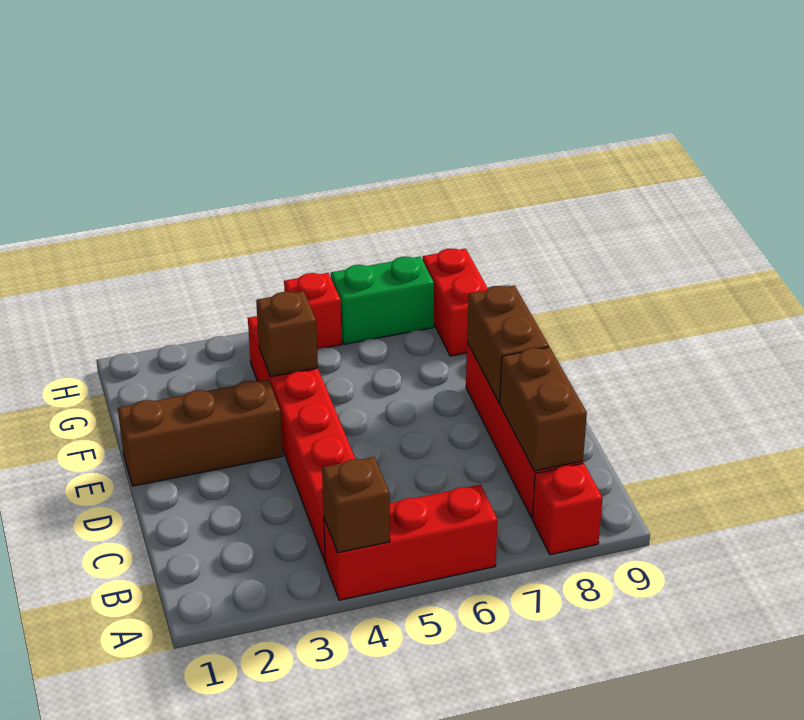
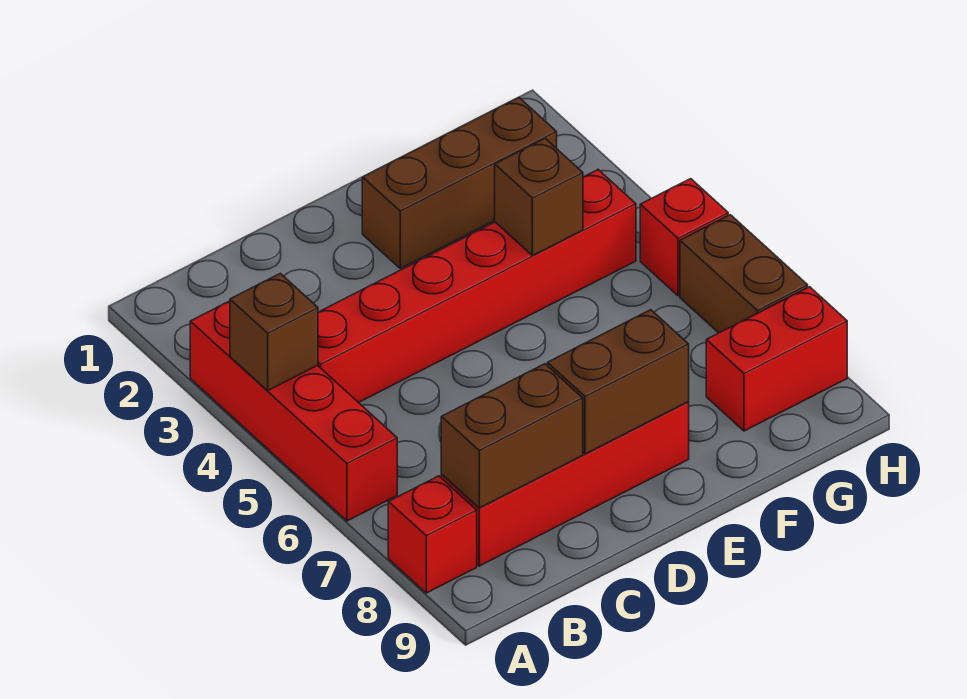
red brick A4:A6 level 1 -> red brick A3:A6 level 1
brown brick E1:E3 level 1 -> brown brick E2:G2 level 1
green brick H6:H7 level 1 -> brown brick H6:H7 level 1

